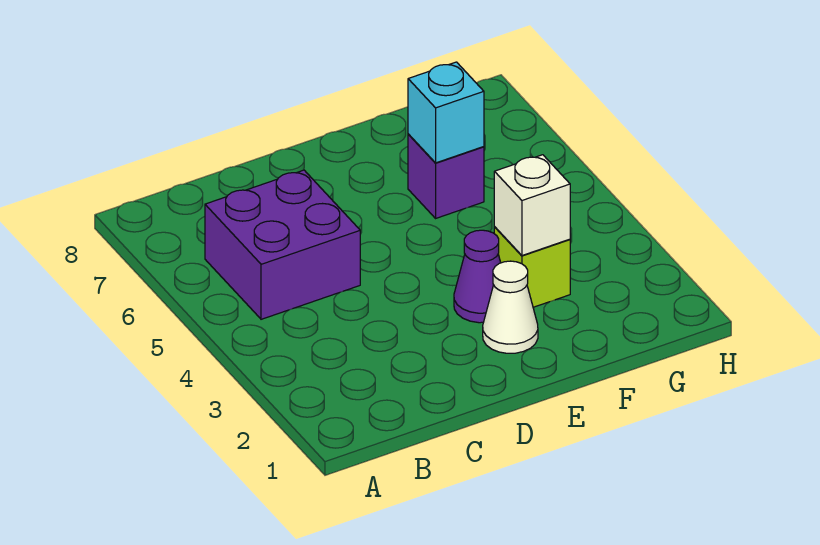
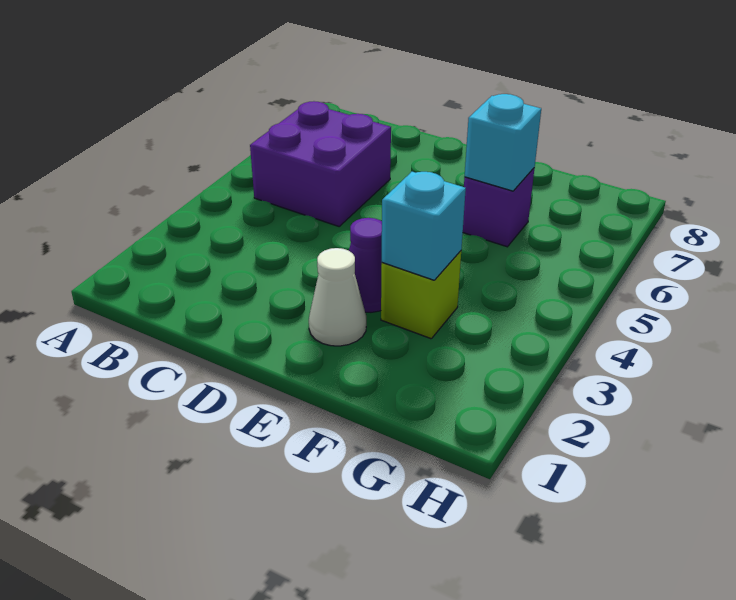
white brick F3 level 2 -> cyan brick F3 level 2

